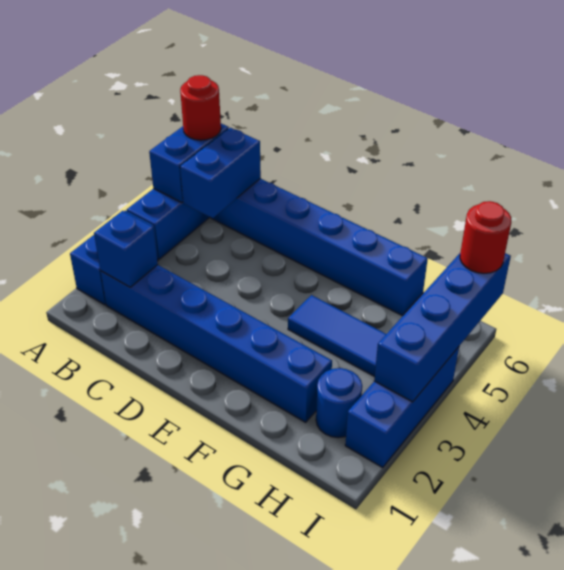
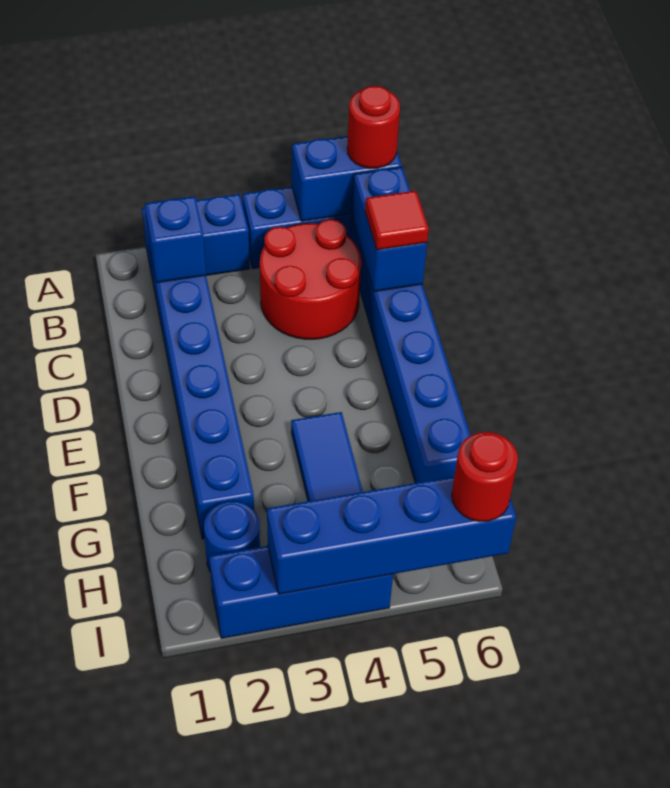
none -> red round brick B4:C5 level 1
blue brick B5:B6 level 2 -> blue brick B6:C6 level 2
none -> red tile C6 level 3

